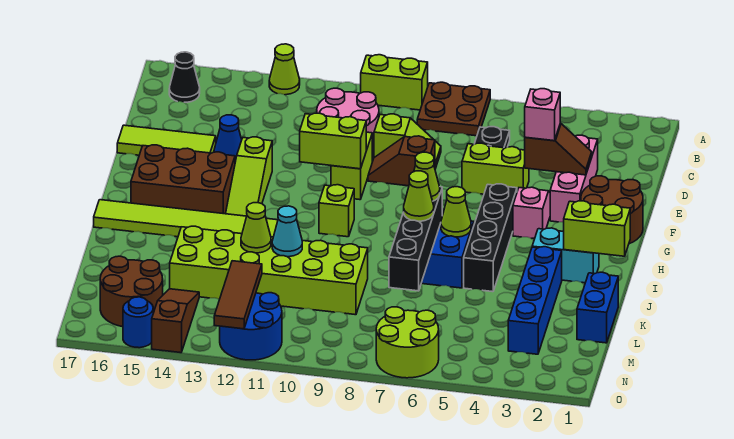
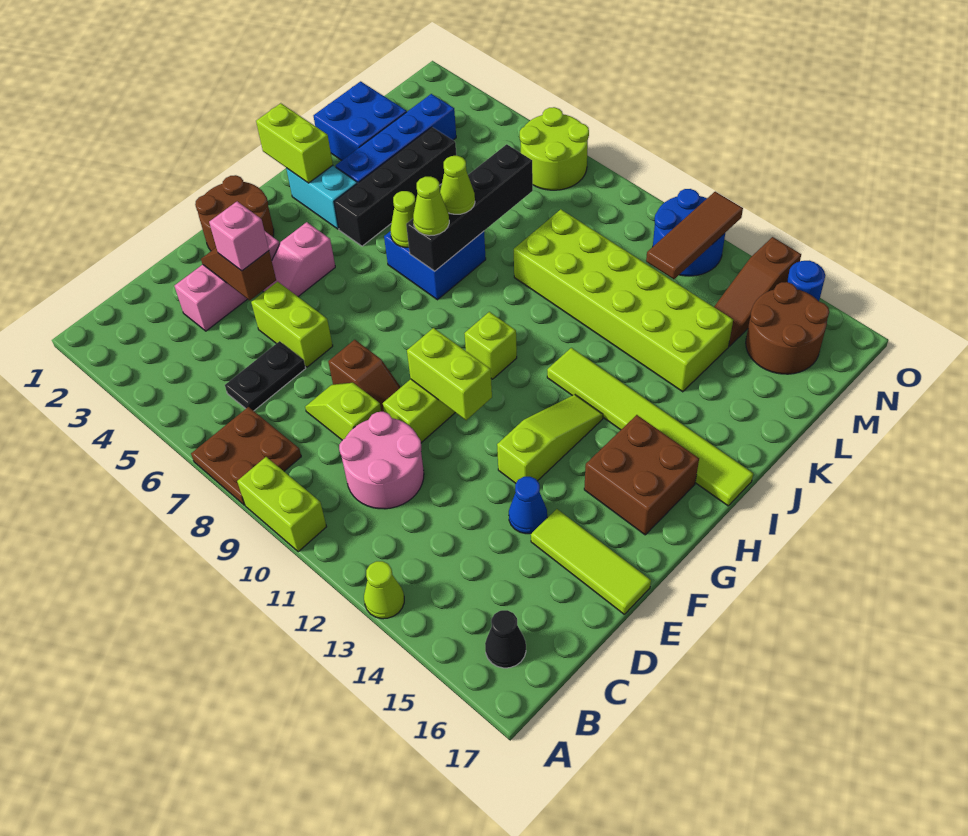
black brick G5:J5 level 1 -> black brick I4:L4 level 1
brown brick G14:H16 level 1 -> brown brick G15:H16 level 1
blue brick K1:L1 level 1 -> blue brick K1:L2 level 1
cyan cone K11 level 2 -> none
lime cone K12 level 2 -> none

